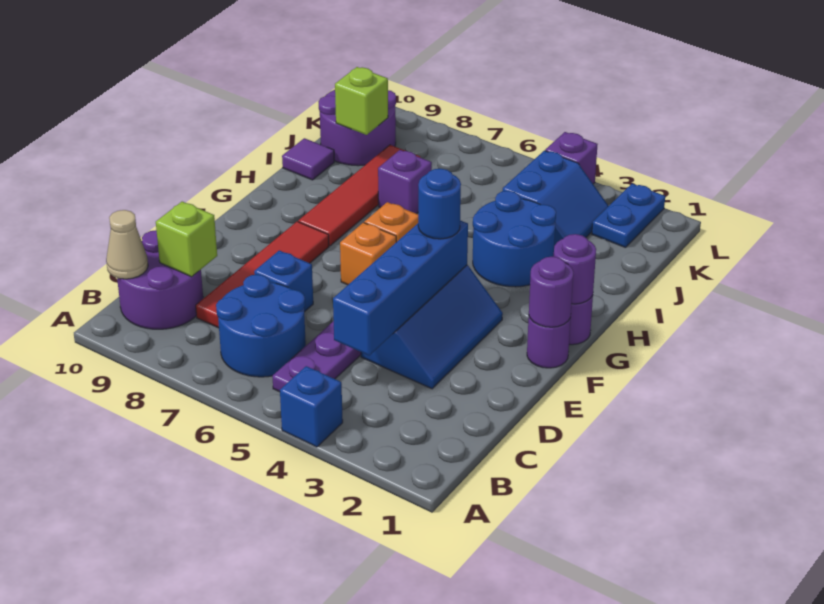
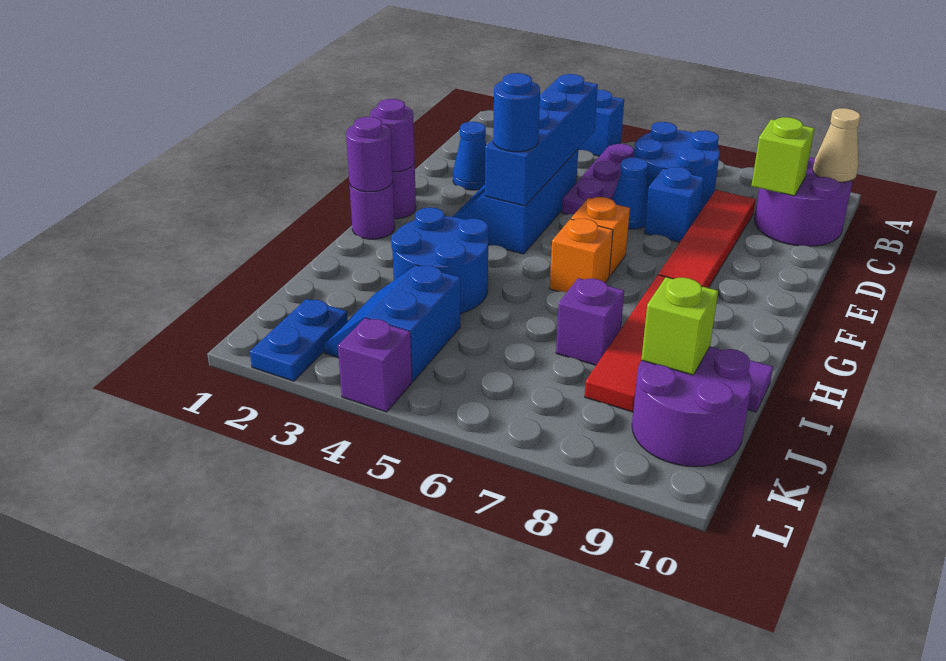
none -> blue cone D2 level 1
none -> blue cone D6 level 1

